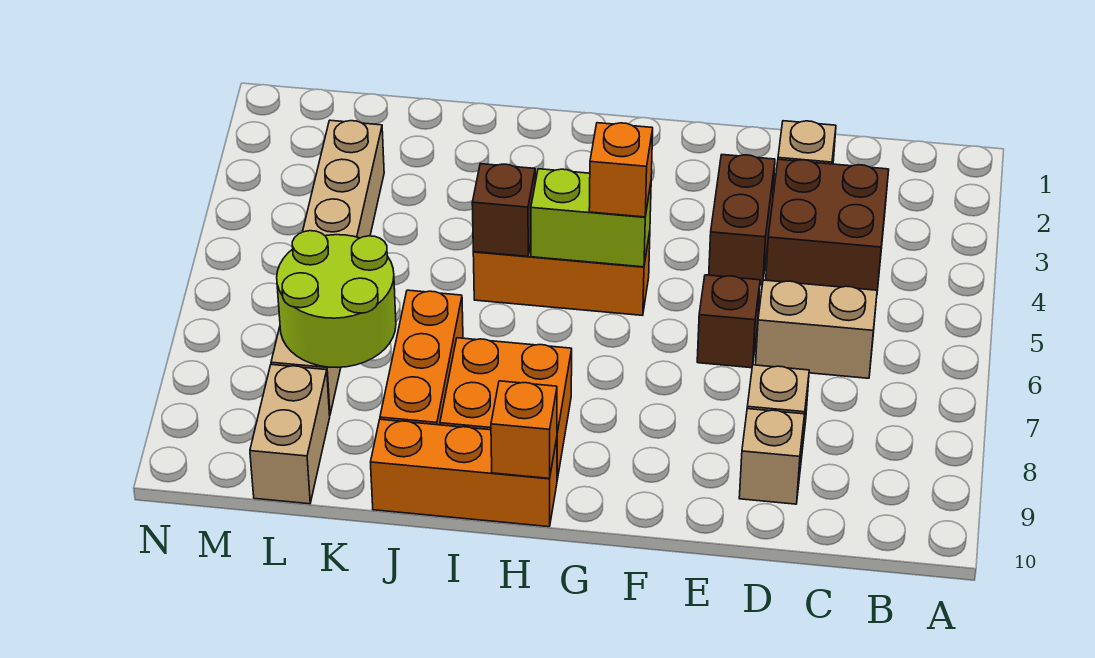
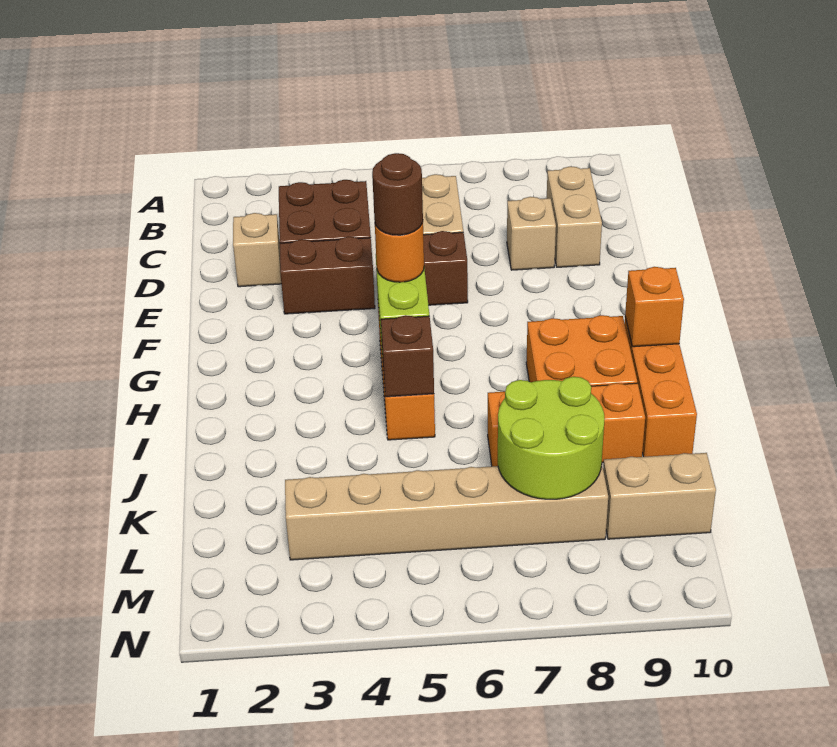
tan brick D9 level 1 -> tan brick C9:D9 level 1
orange brick G5 level 3 -> orange round brick G5 level 3
none -> brown round brick G5 level 4

